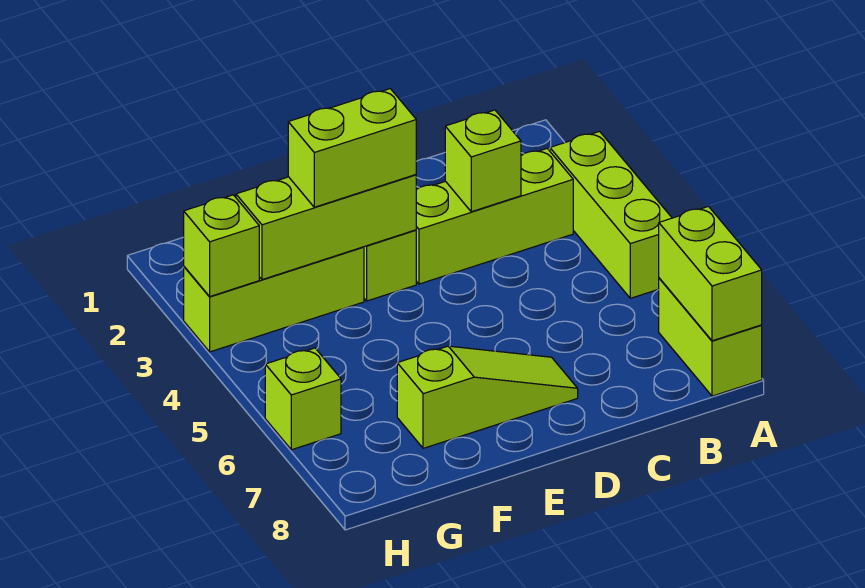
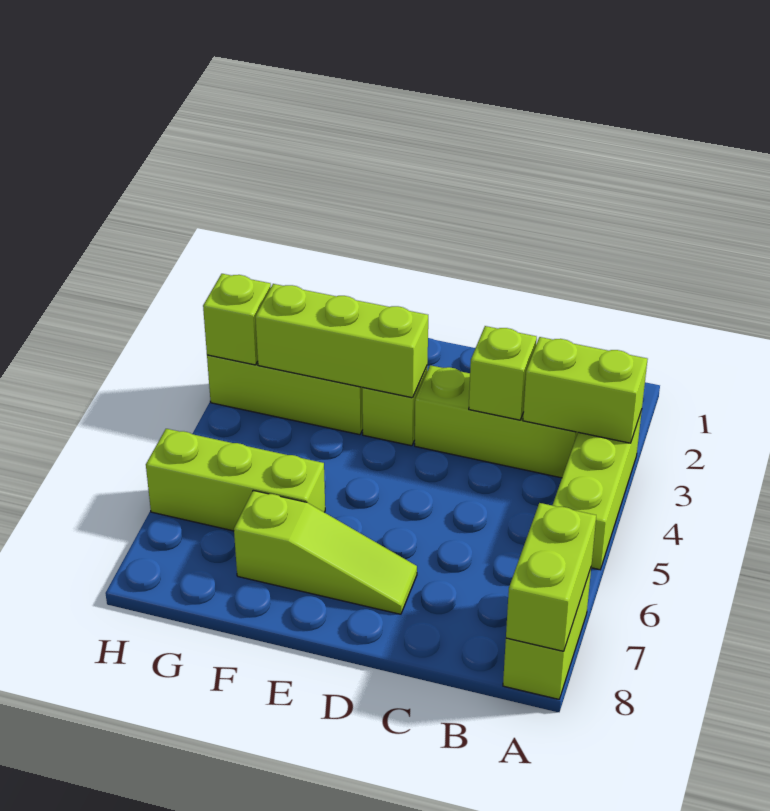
lime brick E3:F3 level 3 -> lime brick A3:B3 level 2
lime brick H6 level 1 -> lime brick F6:H6 level 1

